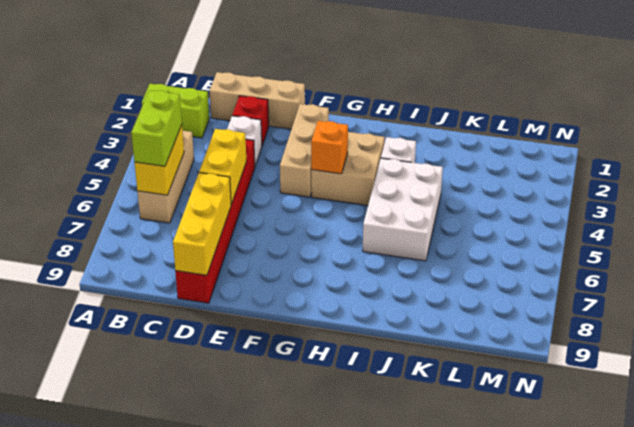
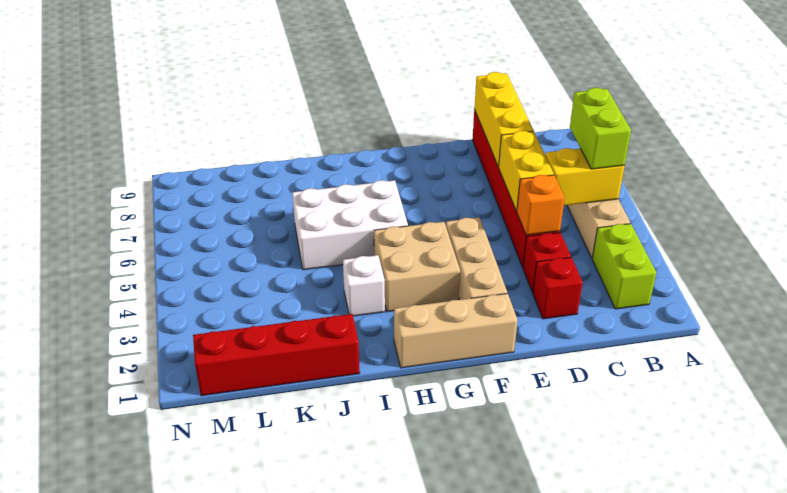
lime brick A2:B2 level 1 -> lime brick B2:B3 level 1
yellow brick B5:B6 level 2 -> yellow brick B5:C5 level 2
tan brick C1:E1 level 1 -> tan brick F1:H1 level 1
white brick D3 level 1 -> red brick D3 level 1
orange brick G4 level 2 -> orange brick D4 level 2
white brick I4:J6 level 1 -> white brick H5:J6 level 1
none -> red brick J1:M1 level 1

